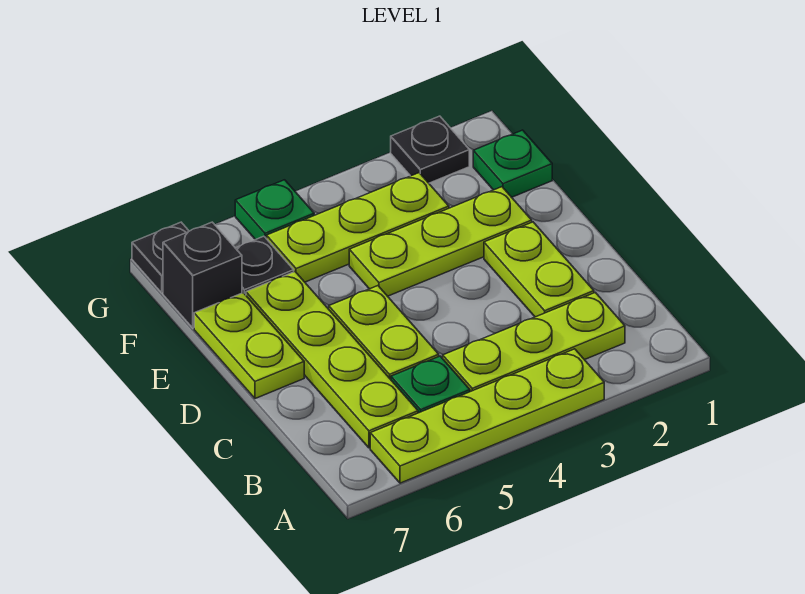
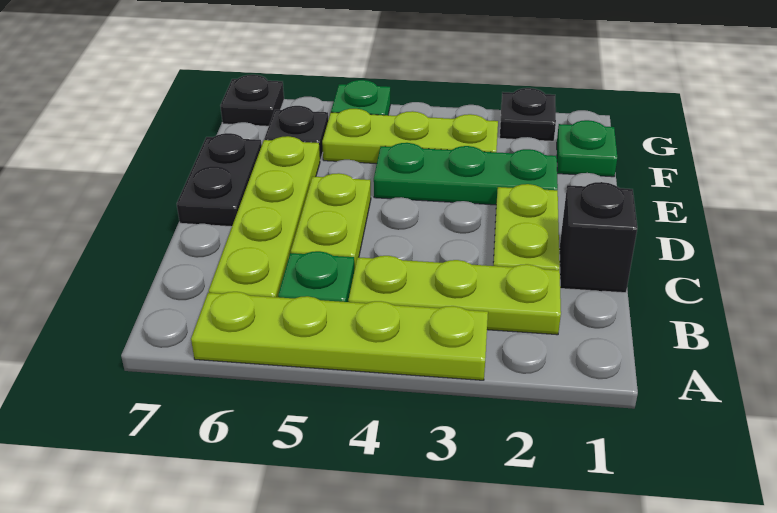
lime plate D7:E7 level 1 -> black plate D7:E7 level 1
lime plate E2:E4 level 1 -> green plate E2:E4 level 1
black brick F7 level 1 -> black brick C1 level 1

